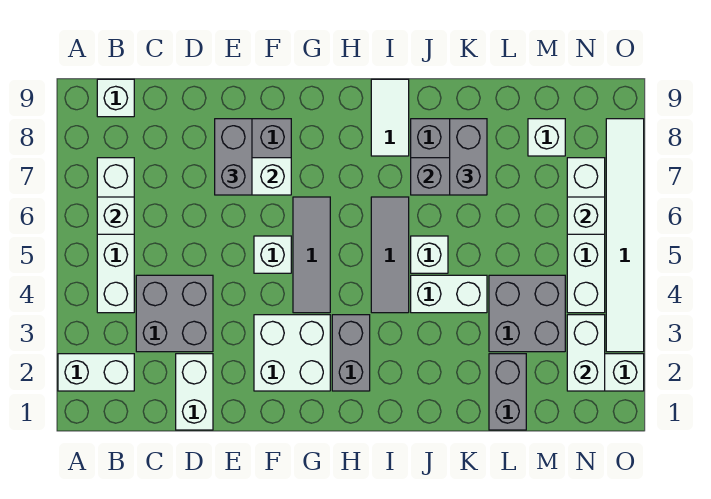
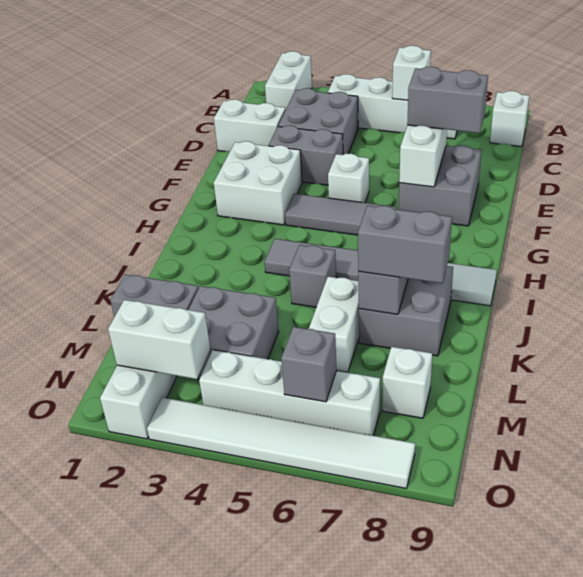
grey brick H2:H3 level 1 -> grey brick E3:E4 level 1
white brick J4:K4 level 1 -> white brick K6:L6 level 1
white brick J5 level 1 -> grey brick J5 level 1
white brick N6 level 2 -> grey brick N6 level 2

